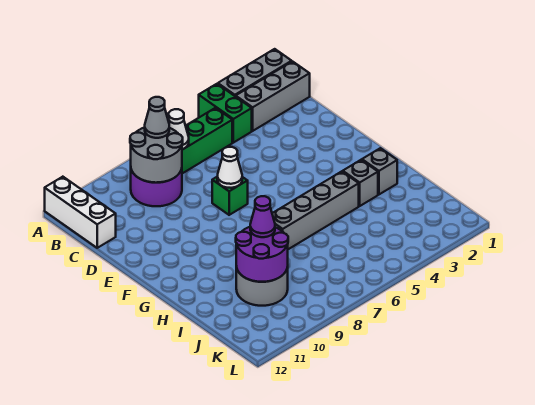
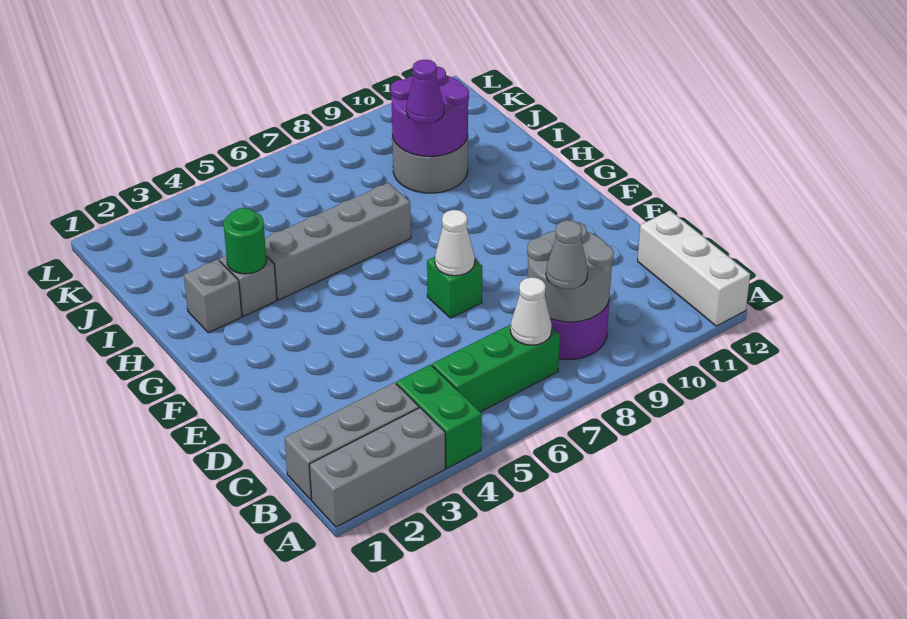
none -> green round brick H3 level 2

